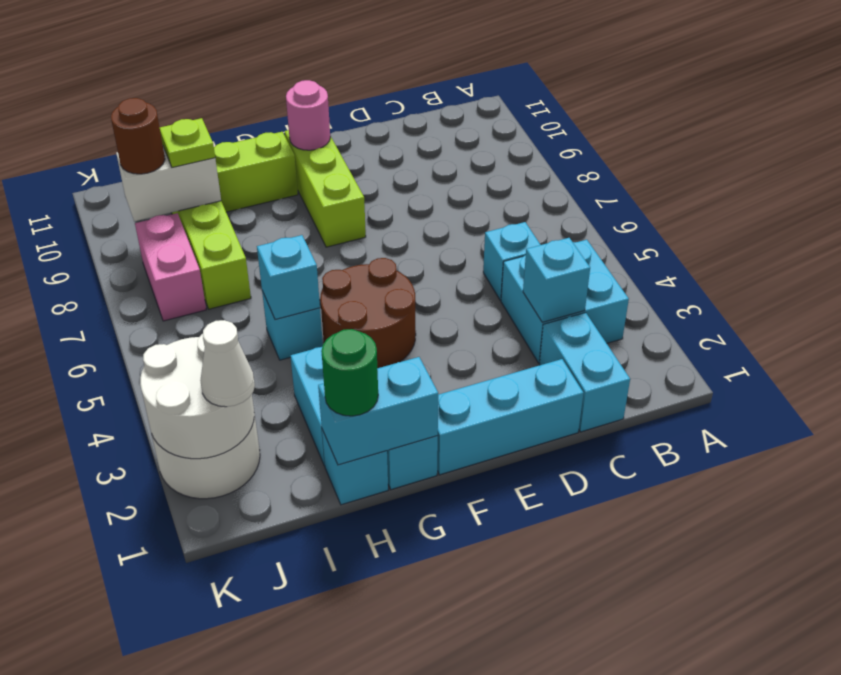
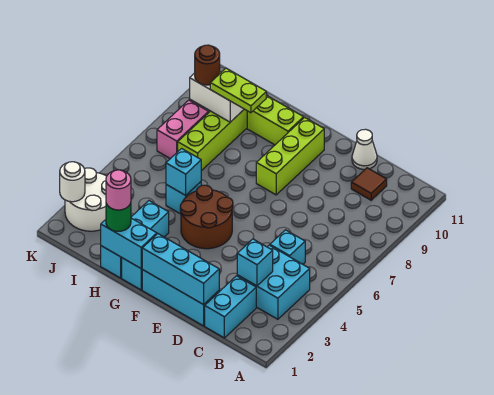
none -> brown tile C10 level 1
none -> cyan brick D1:F1 level 2
pink round brick F10 level 2 -> pink round brick H1 level 4
lime plate I9 level 3 -> lime plate H9:I9 level 3
white round brick J2:K3 level 2 -> white round brick K2 level 2
white cone J2 level 3 -> white cone D11 level 1

